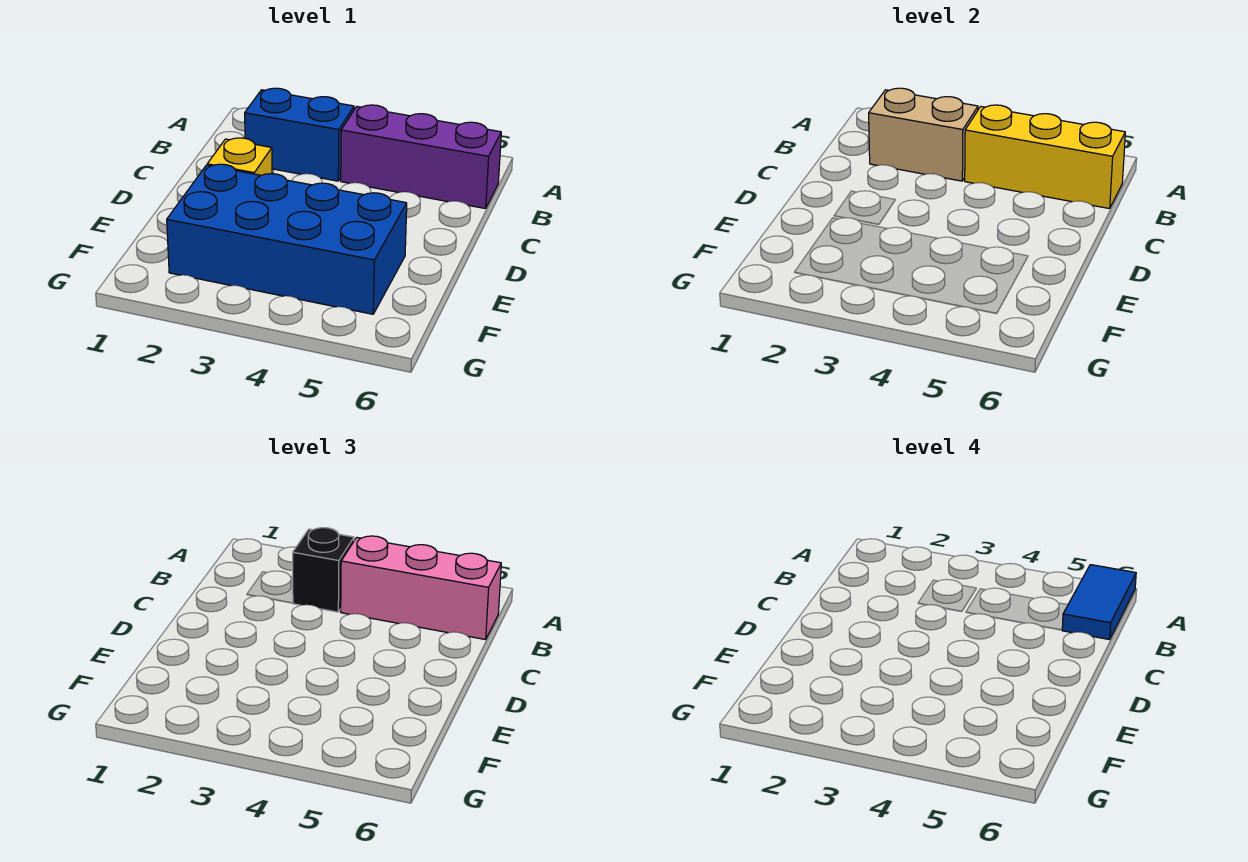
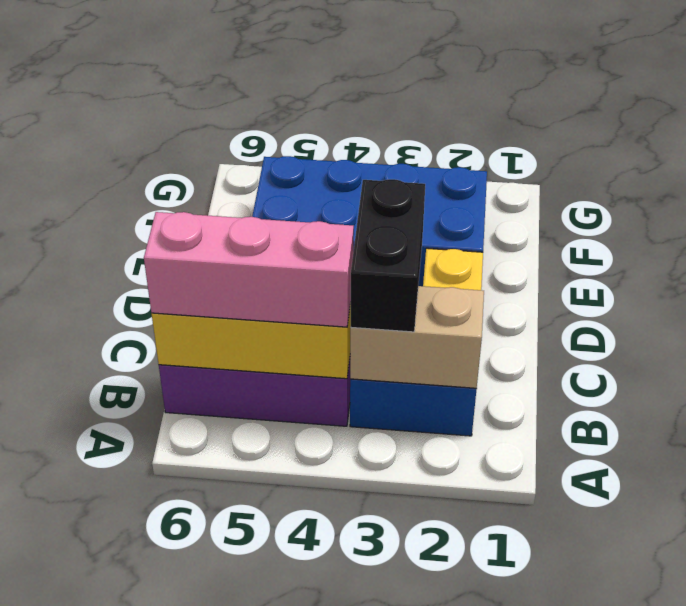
blue tile A6:B6 level 4 -> none
black brick B3 level 3 -> black brick B3:C3 level 3

